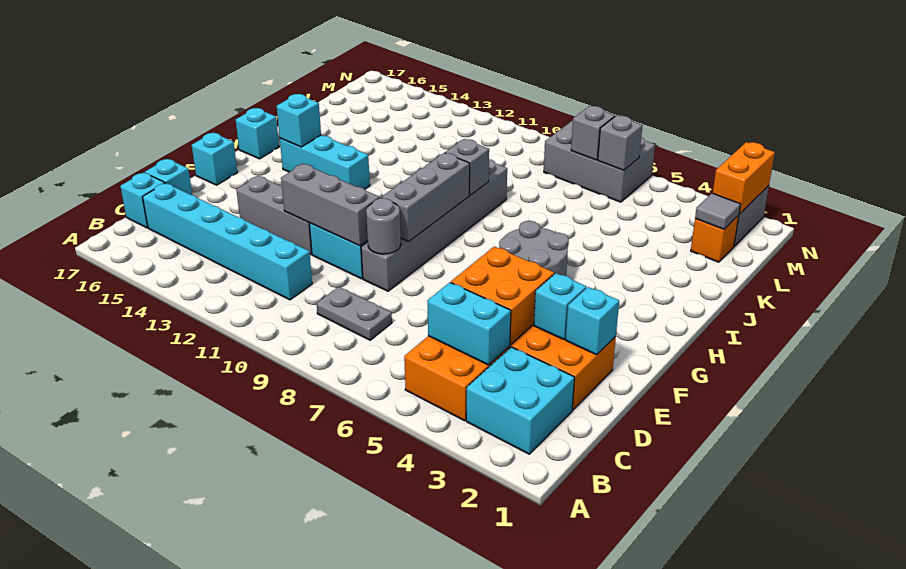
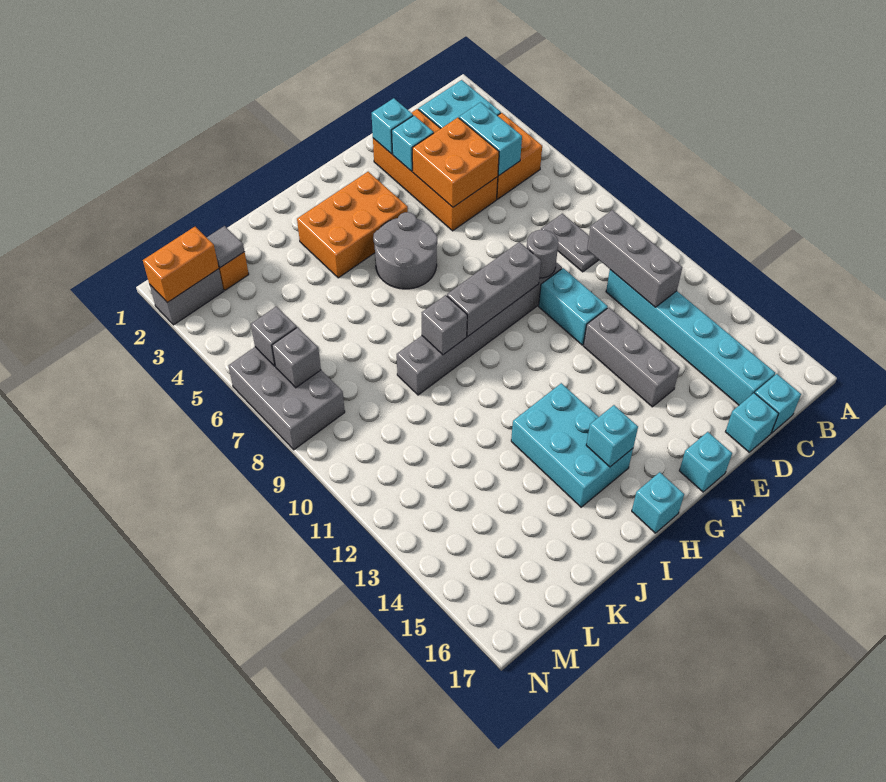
grey brick E10:E12 level 2 -> grey brick C10:C12 level 2
none -> orange brick G3:I4 level 1
cyan brick H13:H15 level 1 -> cyan brick H13:I15 level 1

